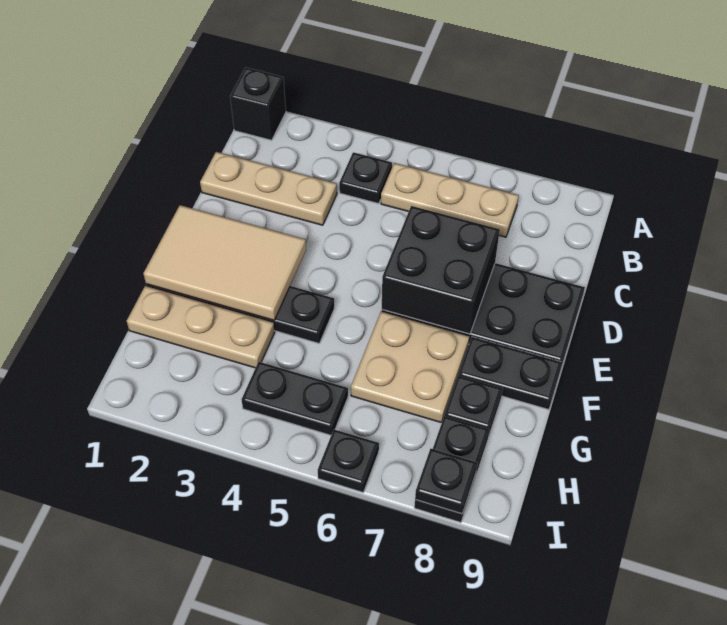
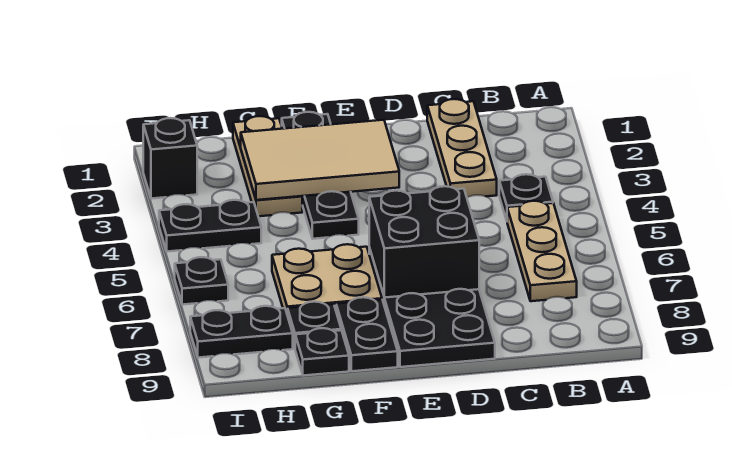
black brick A1 level 1 -> black brick I2 level 1
tan tile E1:F3 level 2 -> tan tile E2:G3 level 2
black plate H4:H5 level 1 -> black plate H4:I4 level 1
black plate I8 level 2 -> black plate G9 level 1

